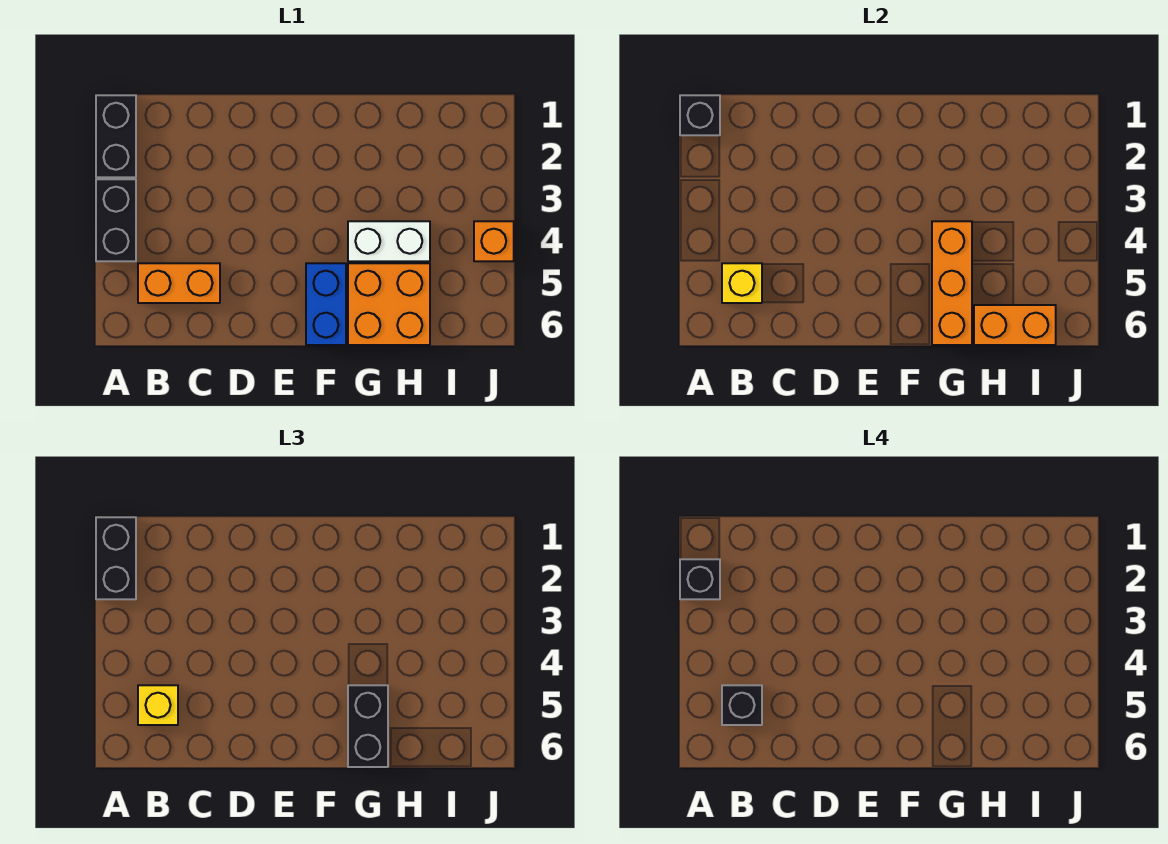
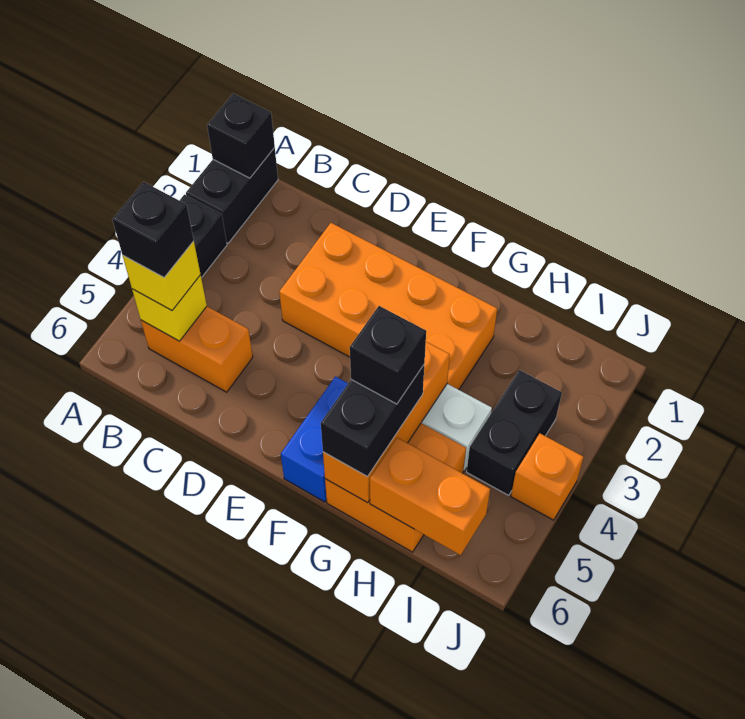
black brick A1:A2 level 3 -> black brick I3:I4 level 1
black brick A2 level 4 -> black brick G5 level 4
none -> orange brick D2:G3 level 1

